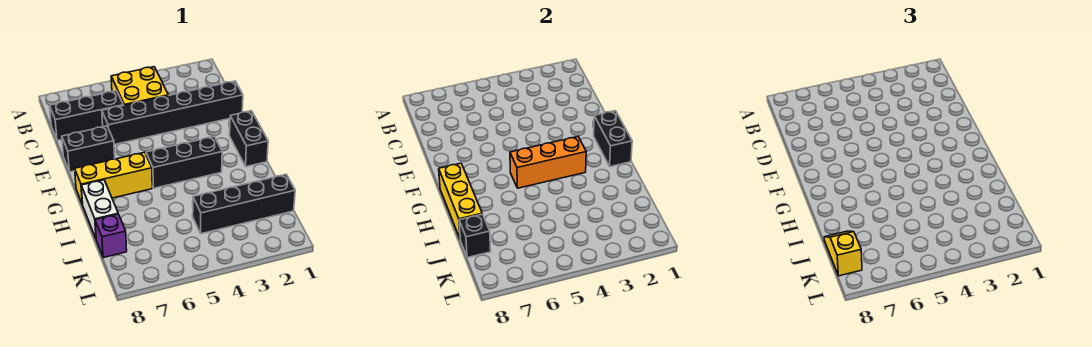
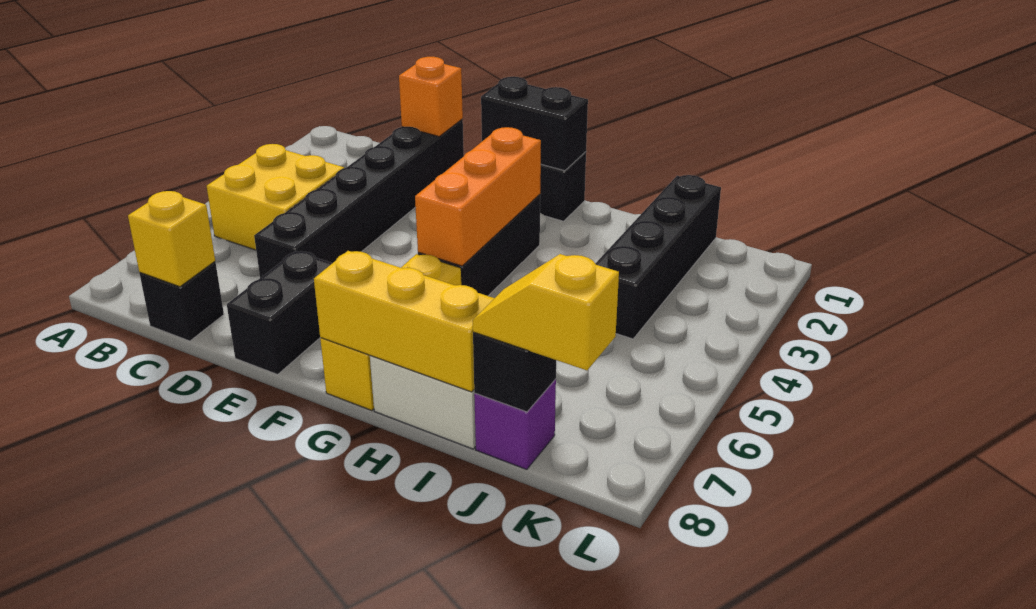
black brick C6:C8 level 1 -> black brick C8 level 1
none -> yellow brick C8 level 2
none -> orange brick D1 level 2

